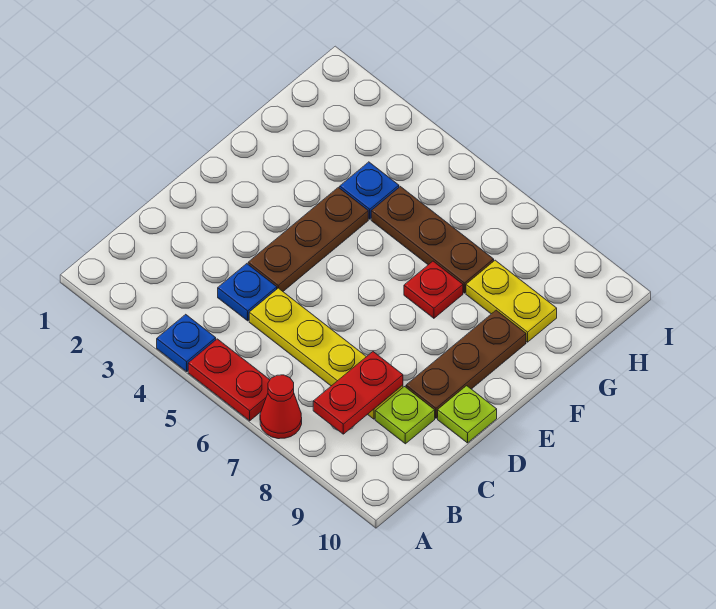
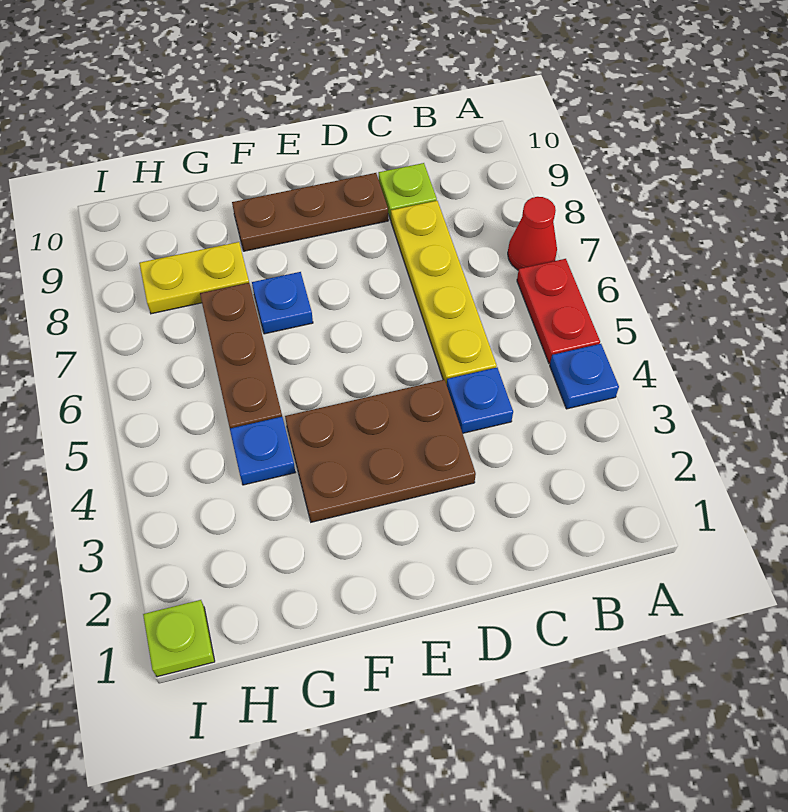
red plate B8:C8 level 2 -> none
brown plate D4:F4 level 1 -> brown plate D3:F4 level 1
lime plate D10 level 1 -> lime plate I1 level 1
red plate F7 level 1 -> blue plate F7 level 1
yellow plate G8:G9 level 1 -> yellow plate G8:H8 level 1

